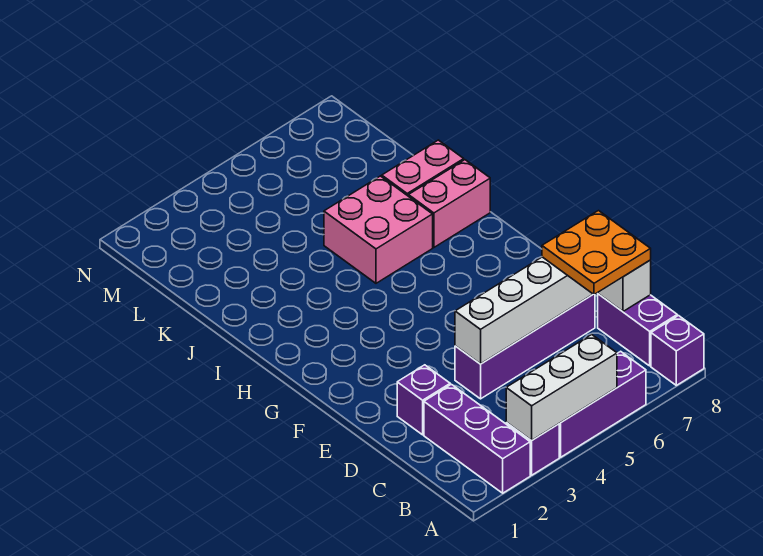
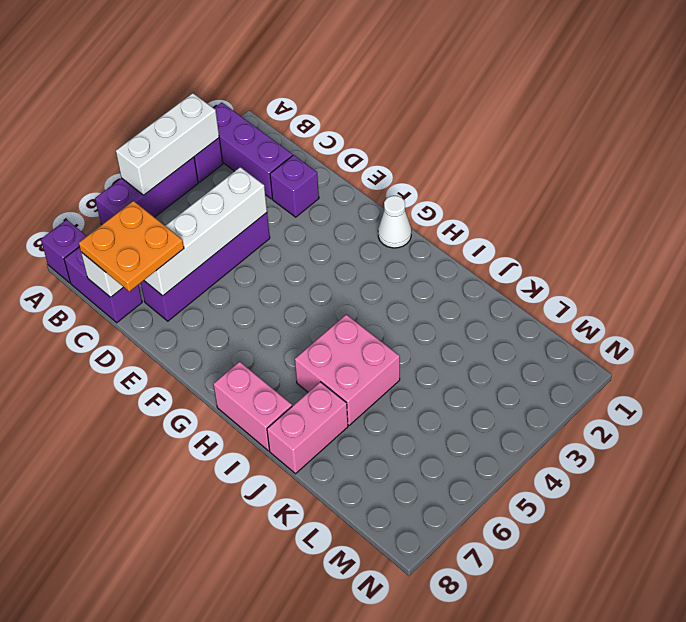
none -> white cone G1 level 1
pink brick I7:I8 level 1 -> pink brick H8:I8 level 1

